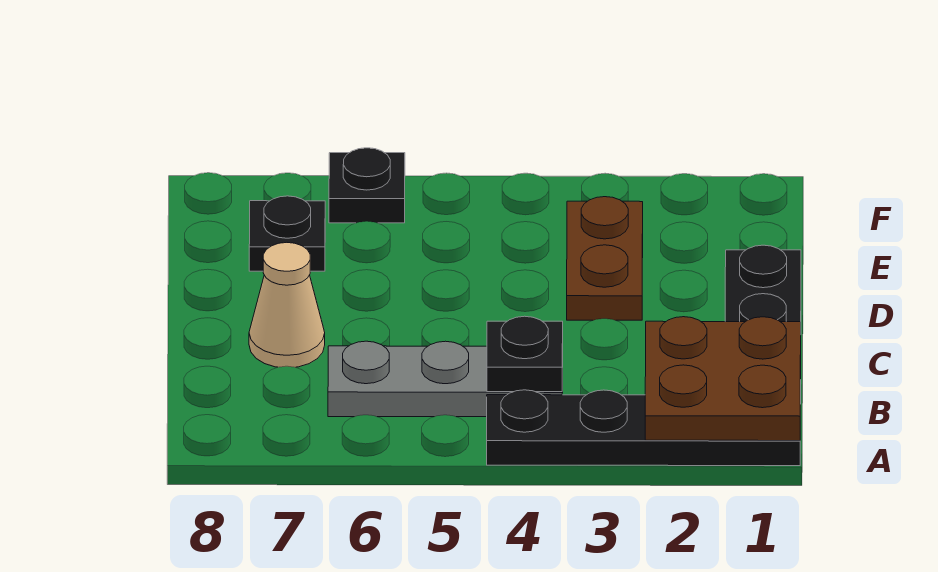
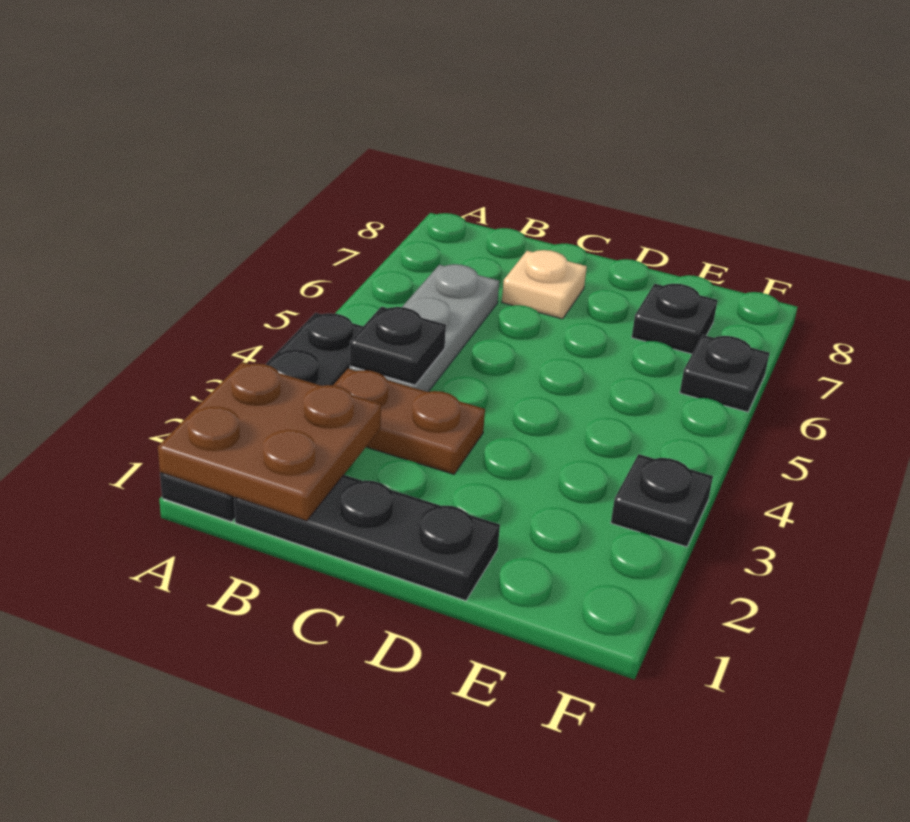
tan cone C7 level 1 -> tan plate C7 level 1
brown plate D3:E3 level 1 -> brown plate B3:C3 level 1
none -> black plate F3 level 1

